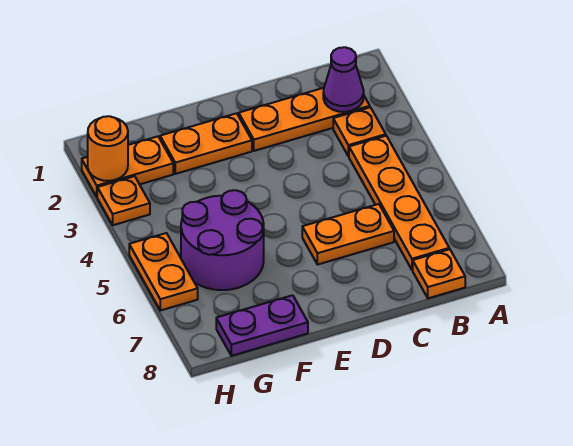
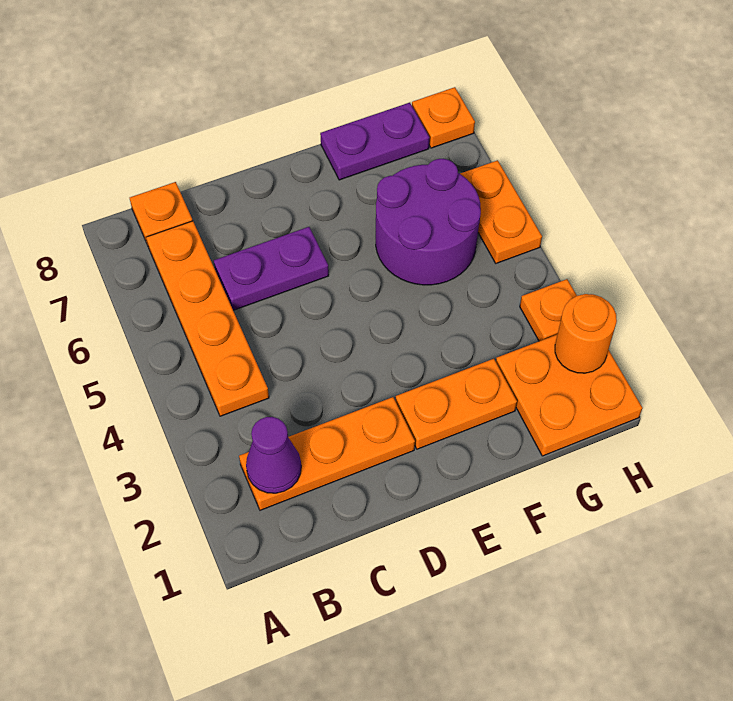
orange plate B3 level 1 -> orange plate H8 level 1
orange plate C6:D6 level 1 -> purple plate C6:D6 level 1
orange plate G2:H2 level 1 -> orange plate G1:H2 level 1

